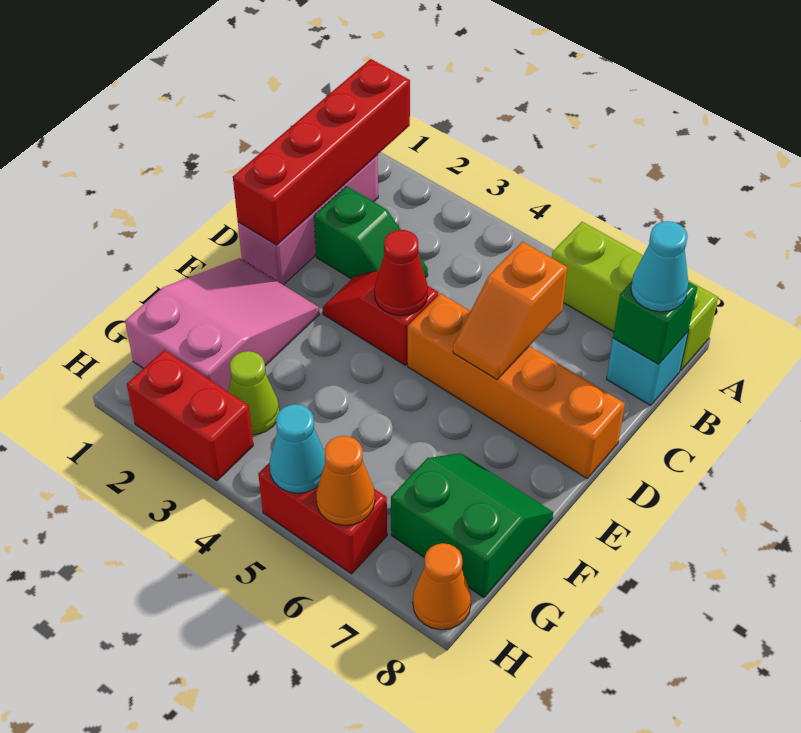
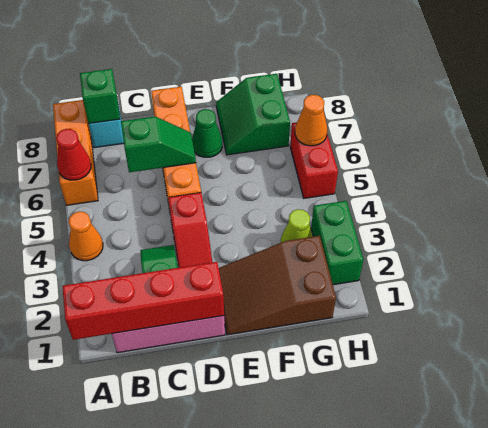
lime brick A6:A8 level 1 -> orange brick A6:A8 level 1
cyan cone B8 level 3 -> none
orange slope C6:D6 level 2 top C -> green slope C6:D6 level 2 top C
red cone D4 level 2 -> red cone A6 level 2
pink slope E1:G2 level 1 top G -> brown slope E1:G2 level 1 top G
none -> green cone E7 level 1
red brick H2:H3 level 1 -> green brick H2:H3 level 1
cyan cone H5 level 2 -> none
orange cone H8 level 1 -> orange cone A4 level 1

